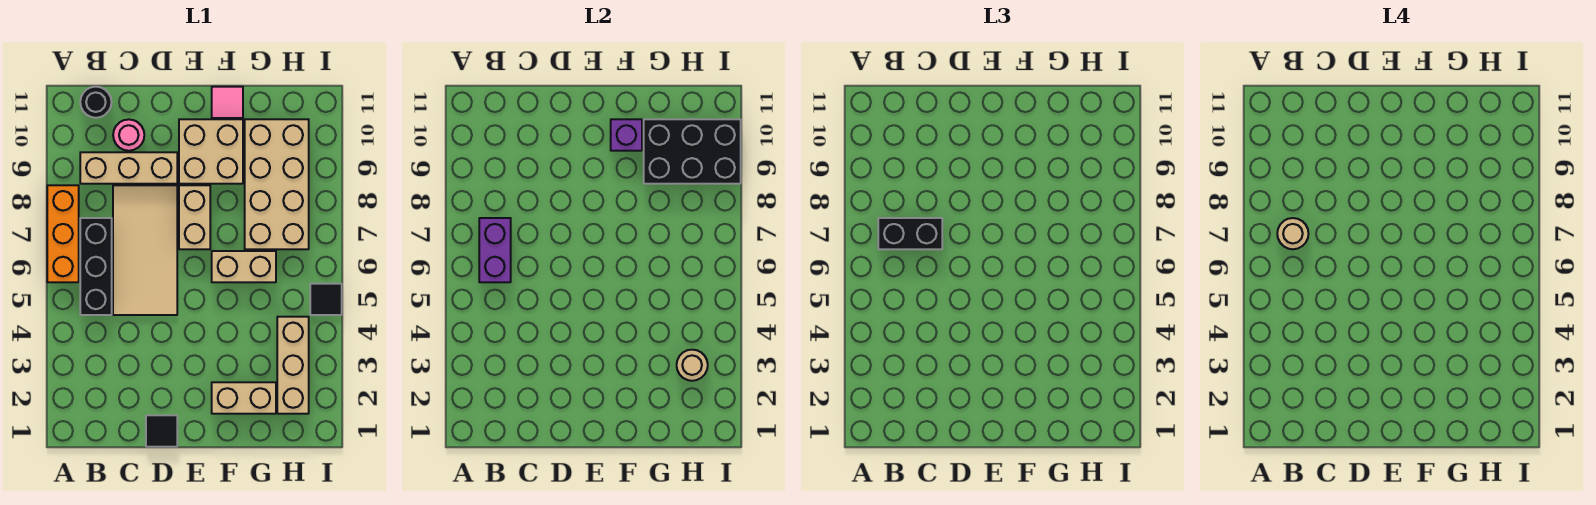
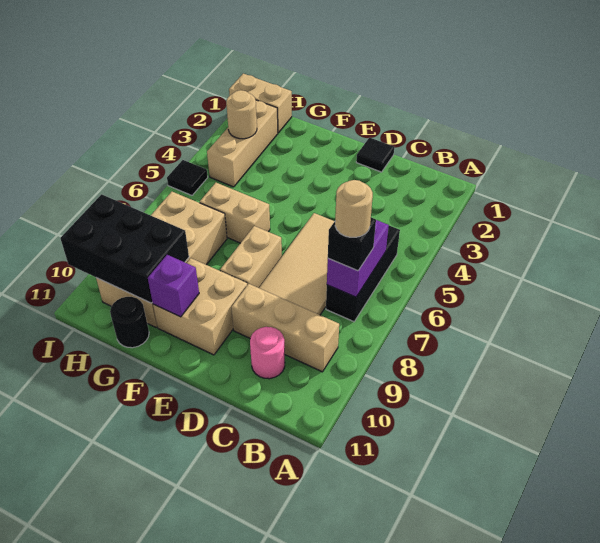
orange brick A6:A8 level 1 -> none
black brick B7:C7 level 3 -> black brick B7 level 3
black round brick B11 level 1 -> black round brick G11 level 1
tan brick F2:G2 level 1 -> tan brick H1:I1 level 1
pink tile F11 level 1 -> none

